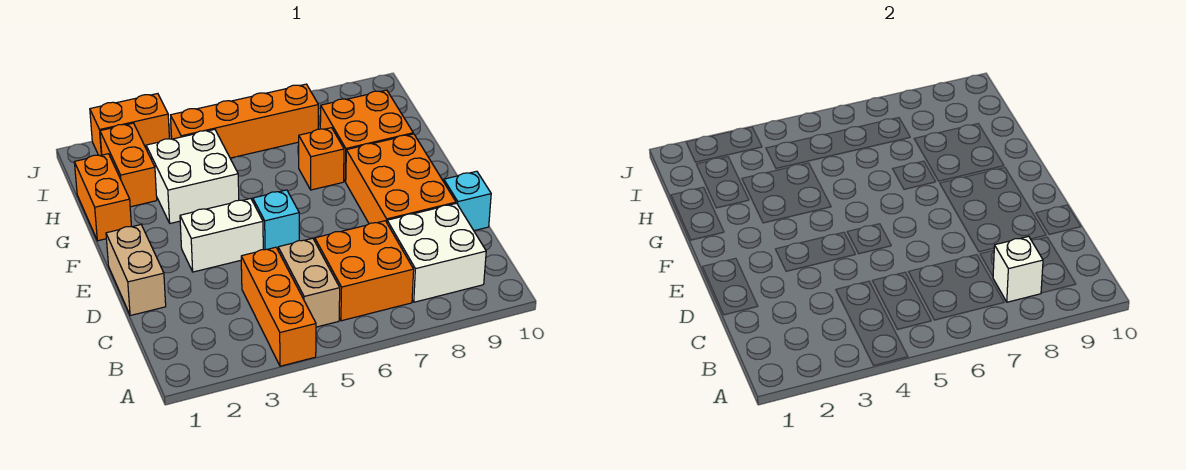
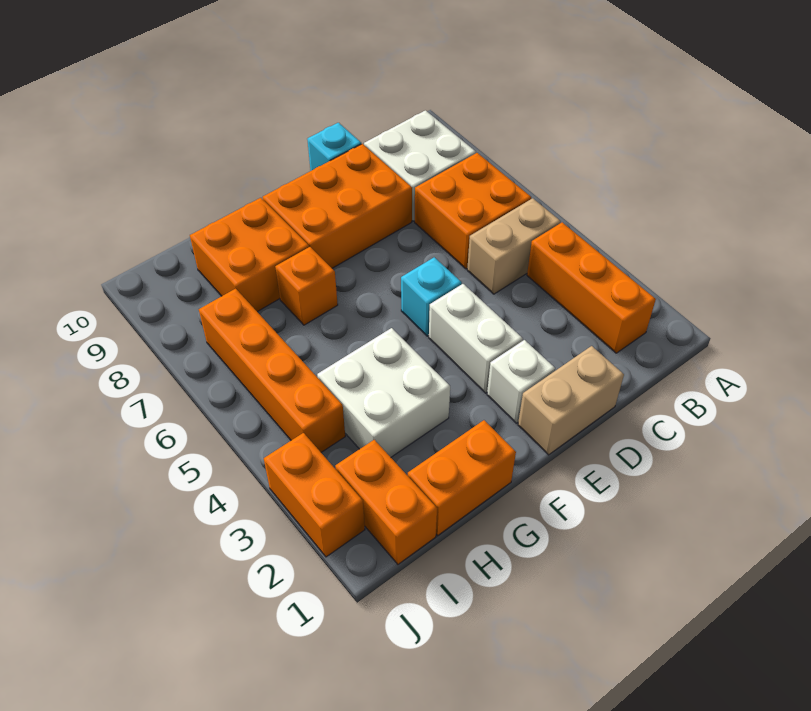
orange brick A4:C4 level 1 -> orange brick B2:B4 level 1
white brick B8 level 2 -> white brick E2 level 1
orange brick H2:I2 level 1 -> orange brick I1:I2 level 1

